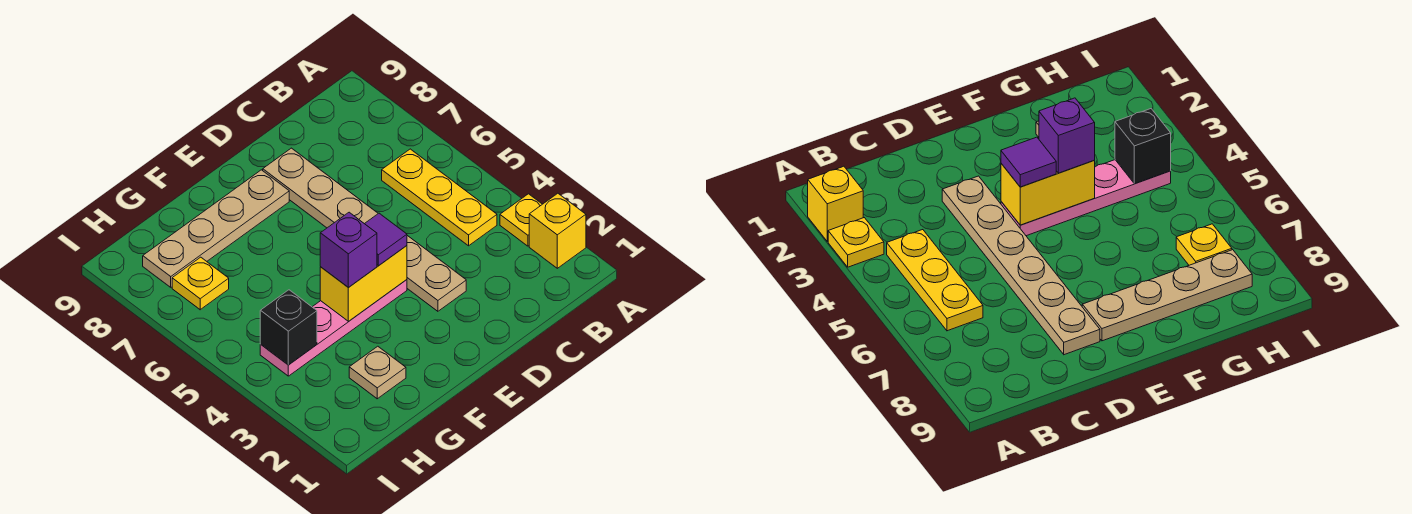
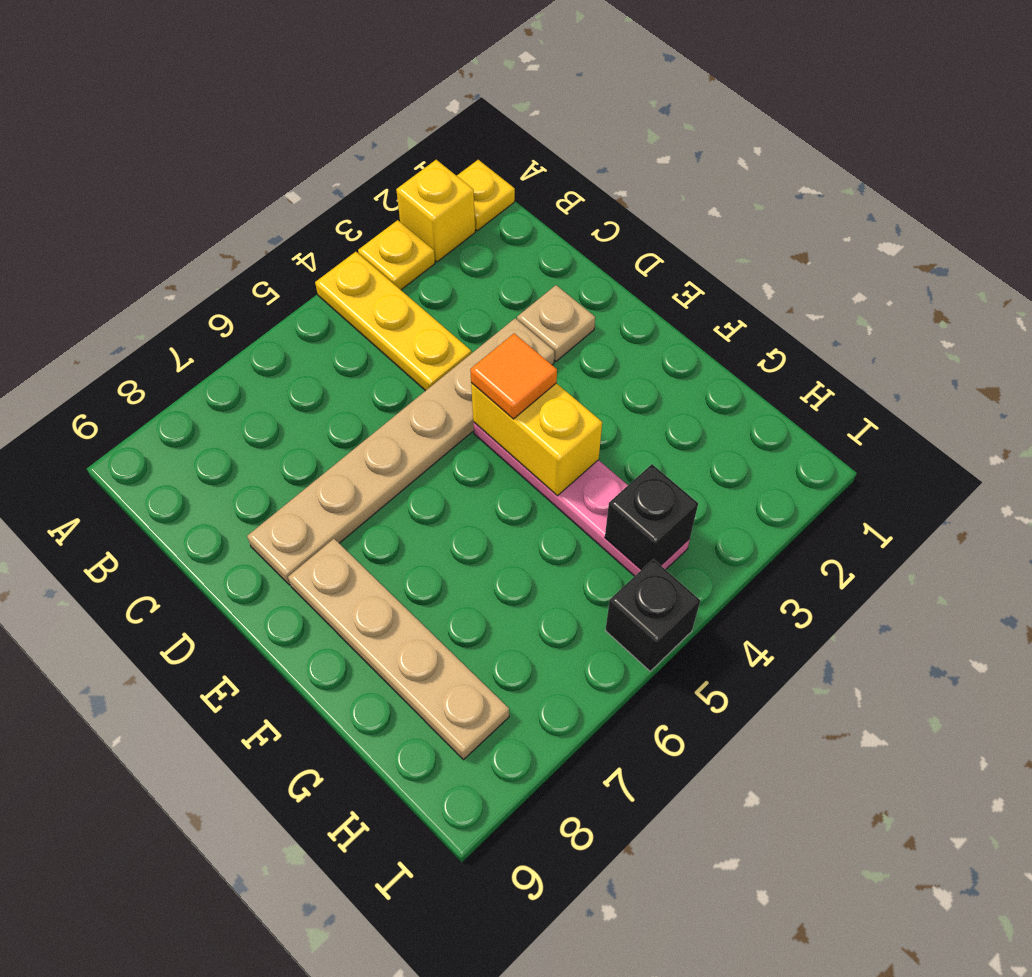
yellow plate B4:B6 level 1 -> yellow plate A4:C4 level 1
purple tile E4 level 3 -> orange tile E4 level 3
purple brick F4 level 3 -> none
tan plate G2 level 1 -> tan plate D2 level 1
yellow plate H7 level 1 -> yellow plate A1 level 1
none -> black brick I5 level 1

